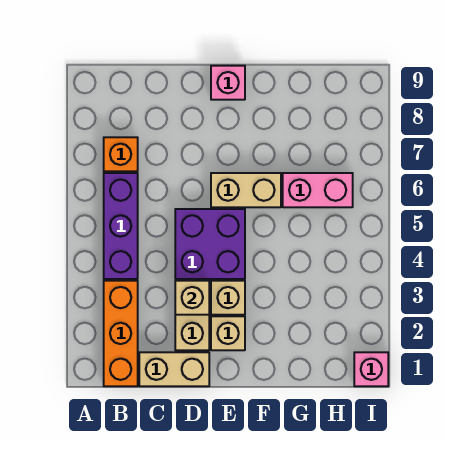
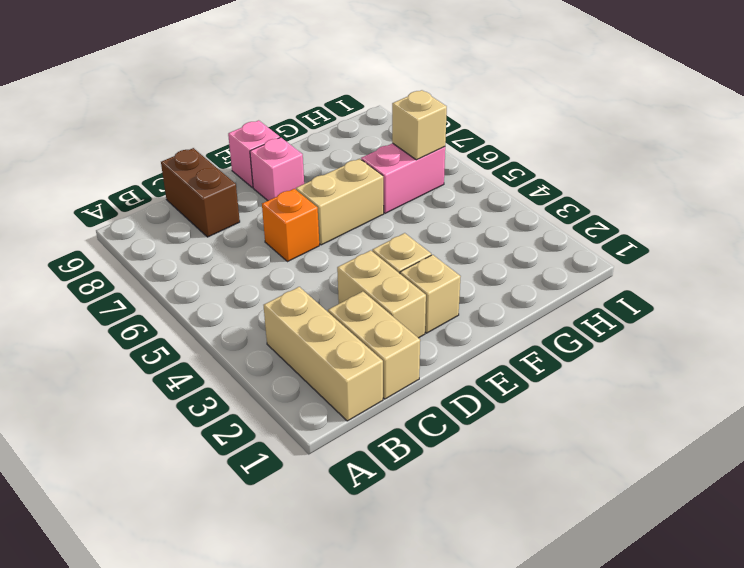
orange brick B1:B3 level 1 -> tan brick B1:B3 level 1
purple brick B4:B6 level 1 -> none
orange brick B7 level 1 -> orange brick D6 level 1
tan brick C1:D1 level 1 -> tan brick C1:C2 level 1
none -> brown brick C8:C9 level 1
tan brick D3 level 2 -> tan brick H6 level 2
purple brick D4:E5 level 1 -> none
pink brick I1 level 1 -> pink brick E8 level 1

